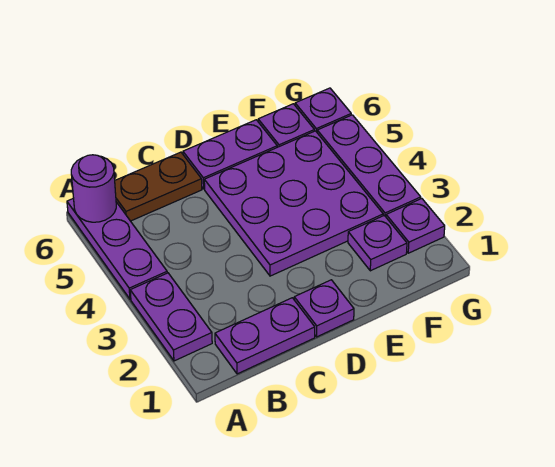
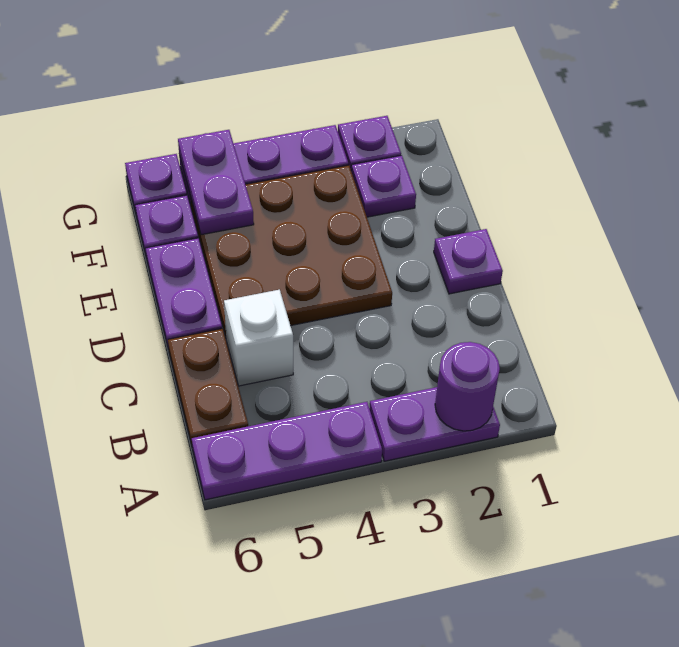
purple round brick A6 level 2 -> purple round brick A2 level 2
purple plate B1:C1 level 1 -> purple plate F5:G5 level 2
none -> white brick C5 level 1
purple plate D3:F5 level 1 -> brown plate D3:F5 level 1

